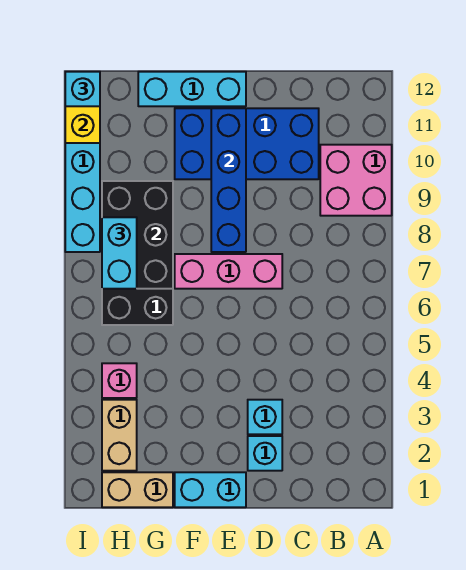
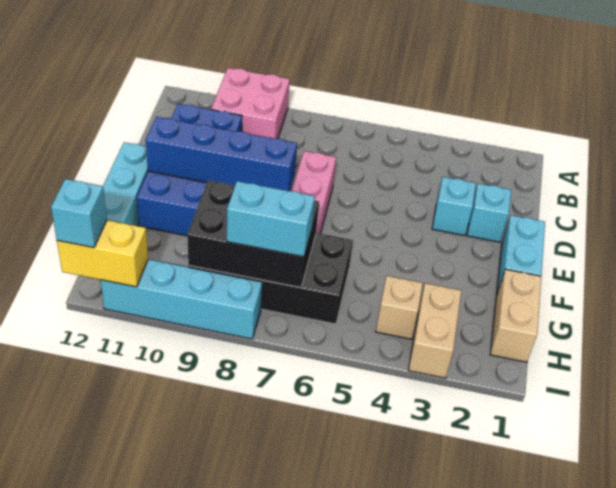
tan brick H2:H3 level 1 -> tan brick H3:I3 level 1
pink brick H4 level 1 -> tan brick H4 level 1

